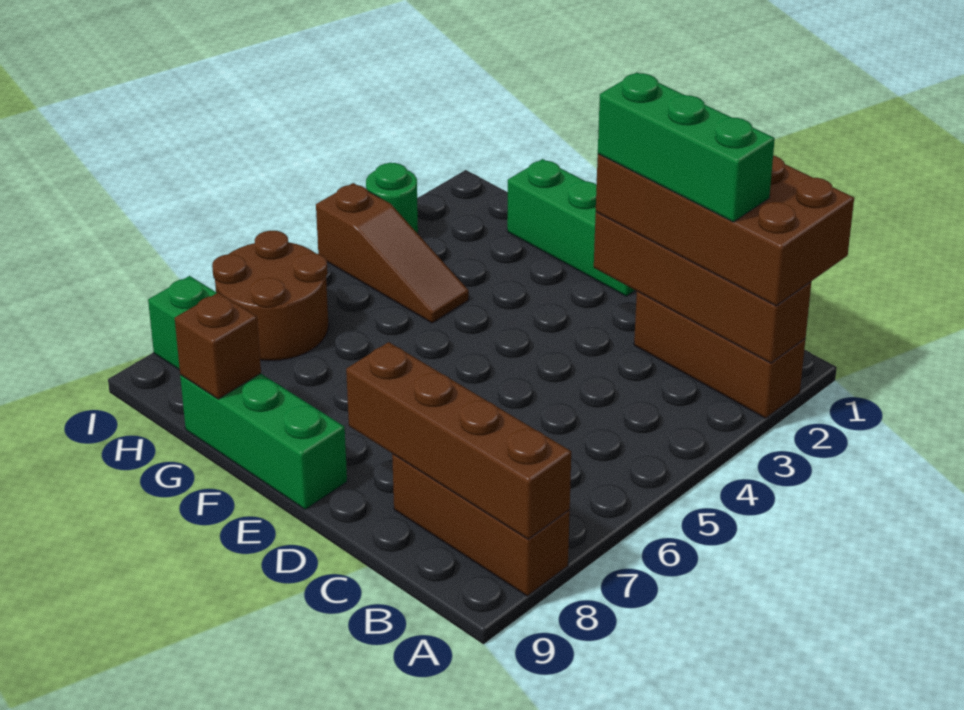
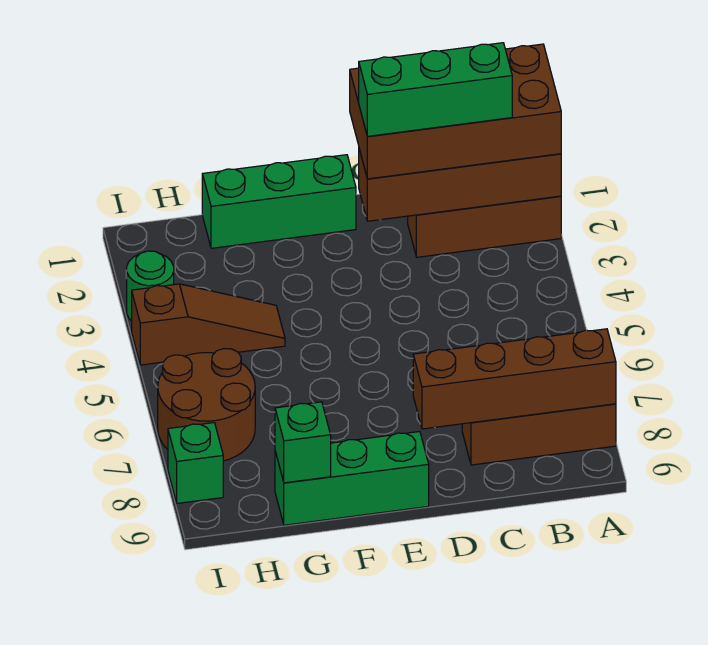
brown brick G9 level 2 -> green brick G9 level 2

